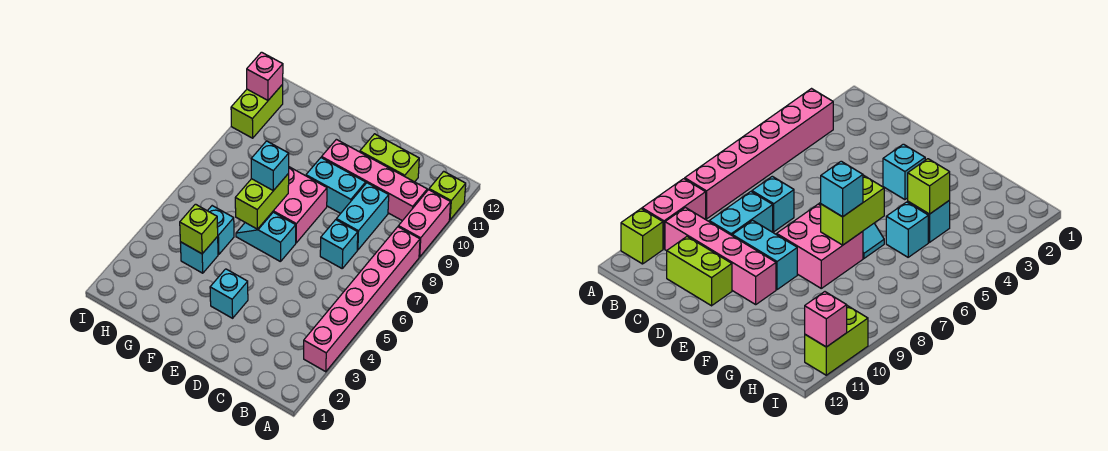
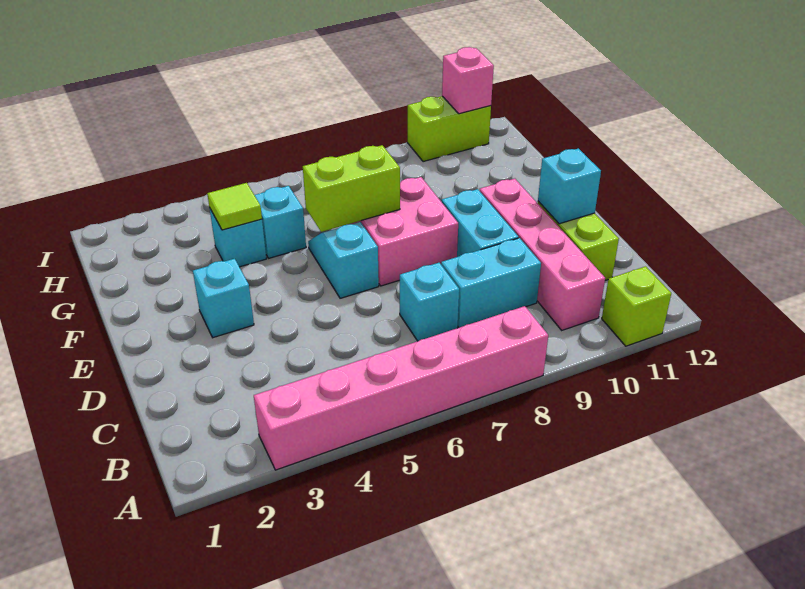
pink brick A9:A10 level 1 -> none
cyan brick F7 level 3 -> cyan brick D11 level 2
lime brick G4 level 2 -> lime tile G4 level 2

